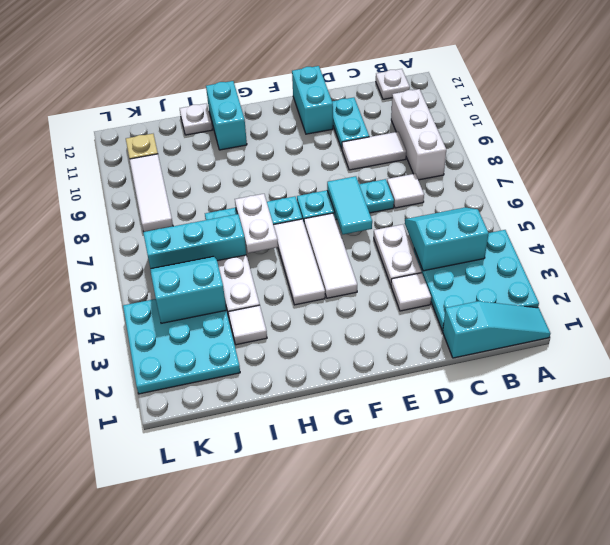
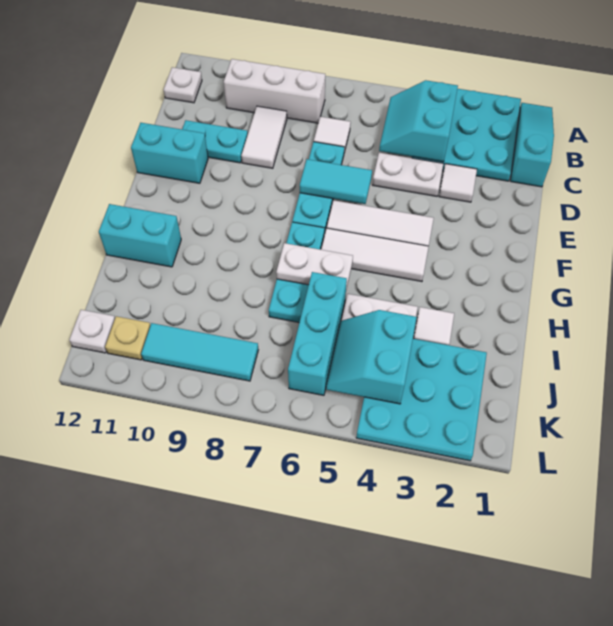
white plate I12 level 1 -> white plate K12 level 1
white tile K8:K10 level 1 -> cyan tile K8:K10 level 1

